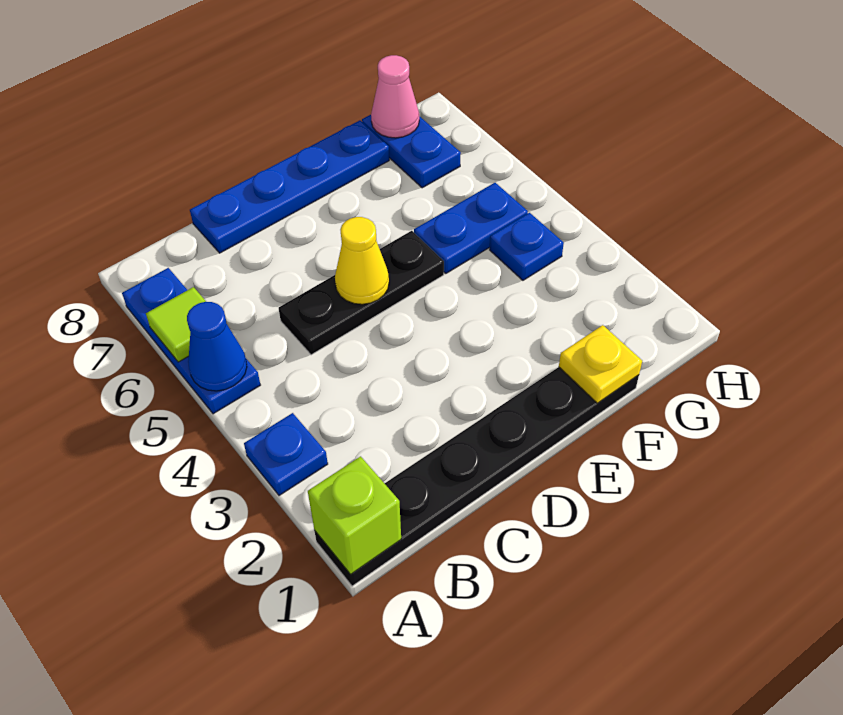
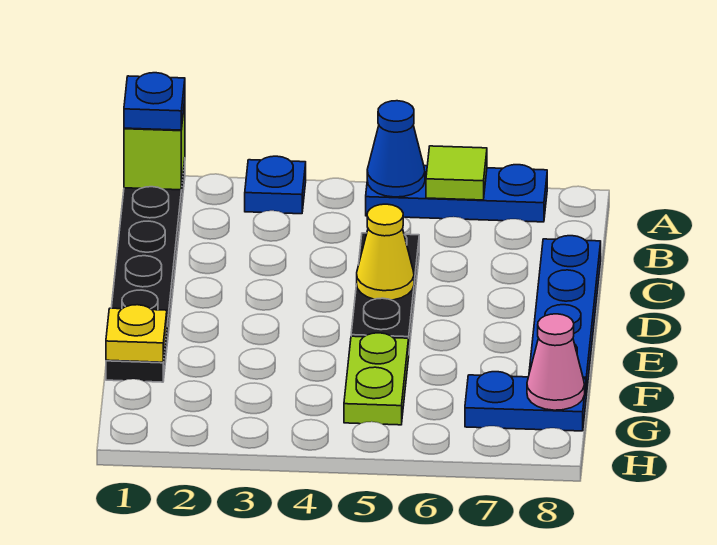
blue plate F5:G5 level 1 -> lime plate F5:G5 level 1
blue plate G4 level 1 -> blue plate A1 level 3

